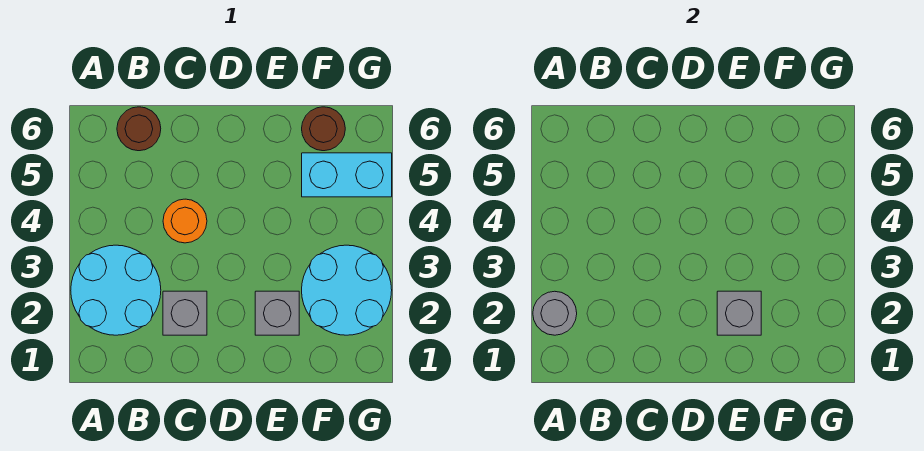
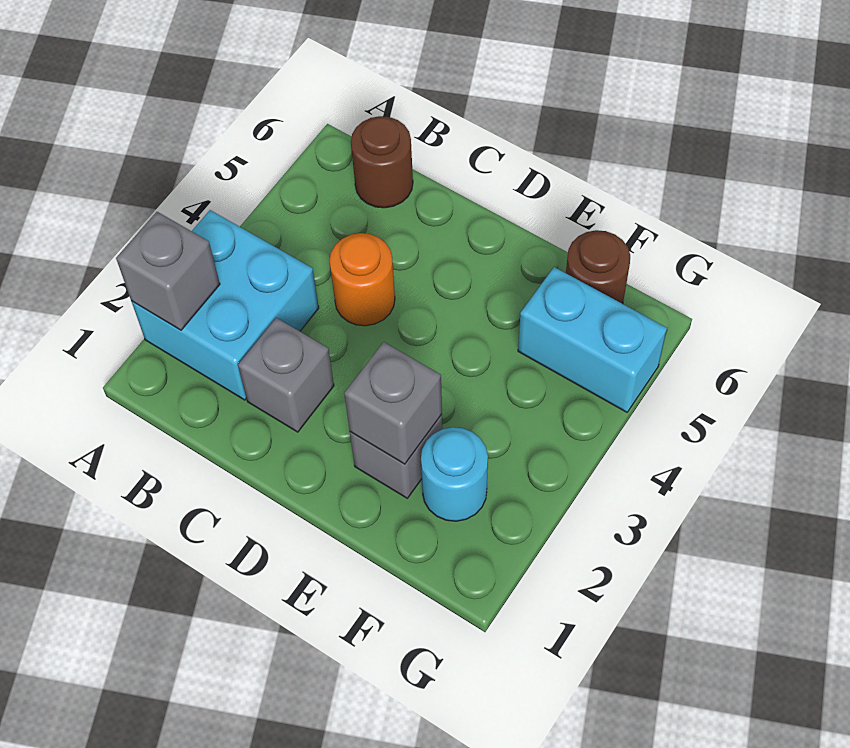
cyan round brick A2:B3 level 1 -> cyan brick A2:B3 level 1
grey round brick A2 level 2 -> grey brick A2 level 2
cyan round brick F2:G3 level 1 -> cyan round brick F2 level 1

